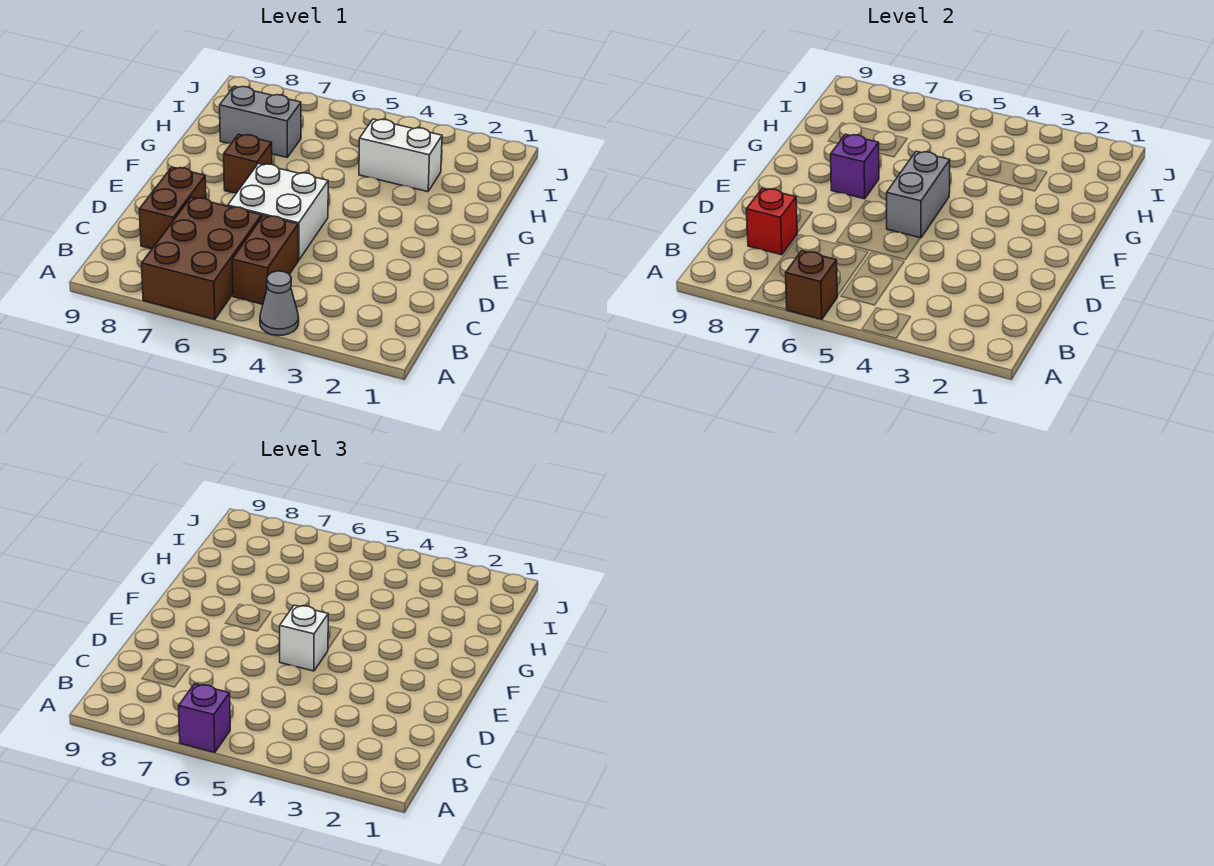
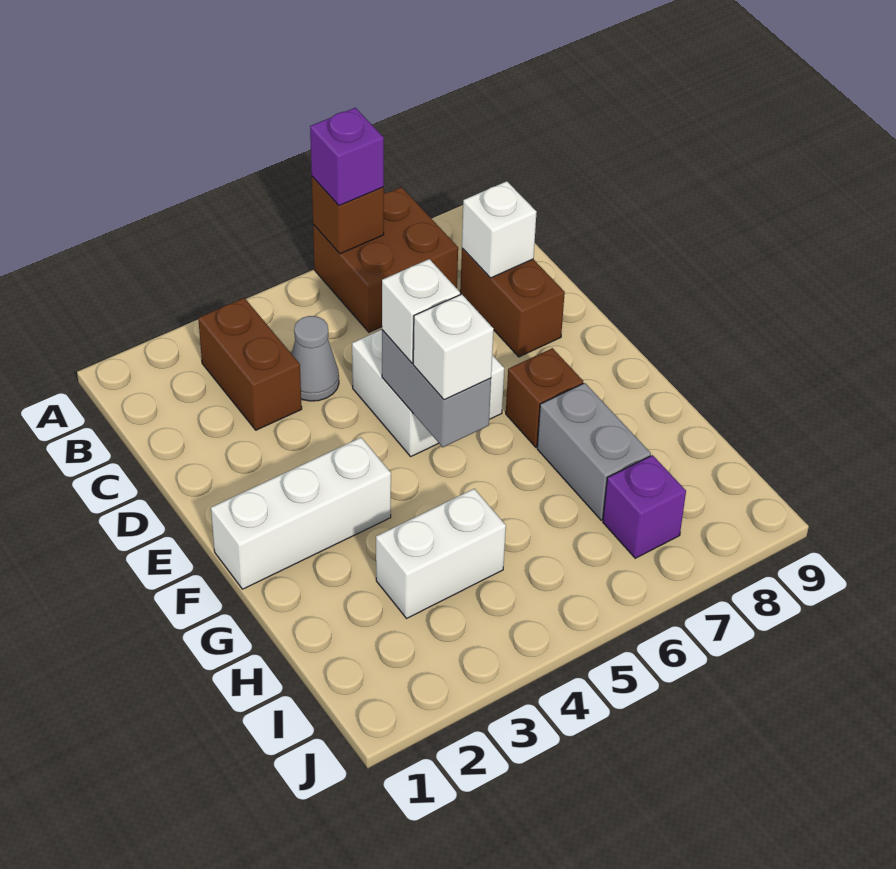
grey cone A4 level 1 -> grey cone C4 level 1
brown brick A6:C7 level 1 -> brown brick A6:B7 level 1
brown brick B5:C5 level 1 -> brown brick B3:C3 level 1
red brick C8 level 2 -> white brick C8 level 2
none -> white brick F1:F3 level 1
none -> white brick F5 level 3
purple brick F7 level 2 -> purple brick I7 level 1
grey brick H7:H8 level 1 -> grey brick G7:H7 level 1

